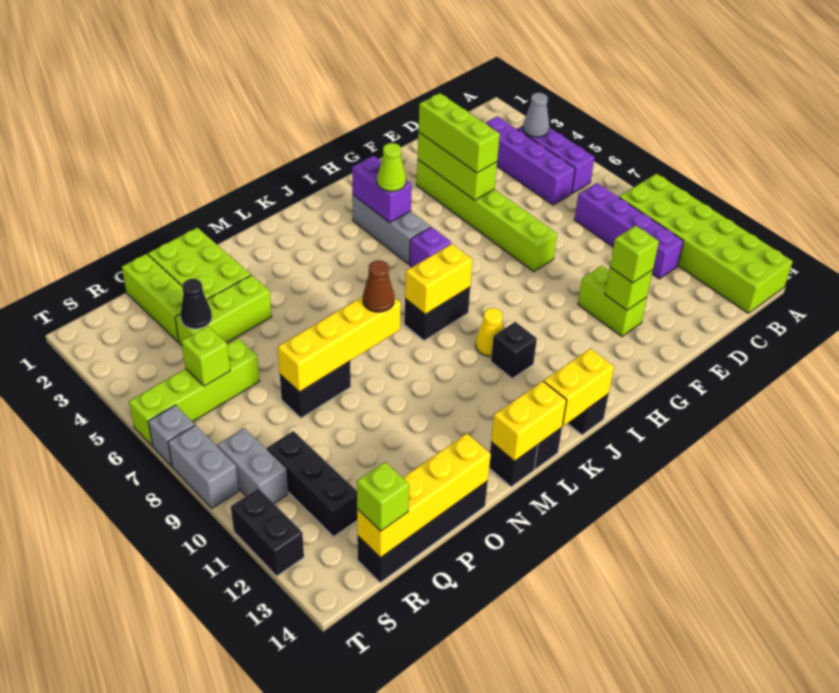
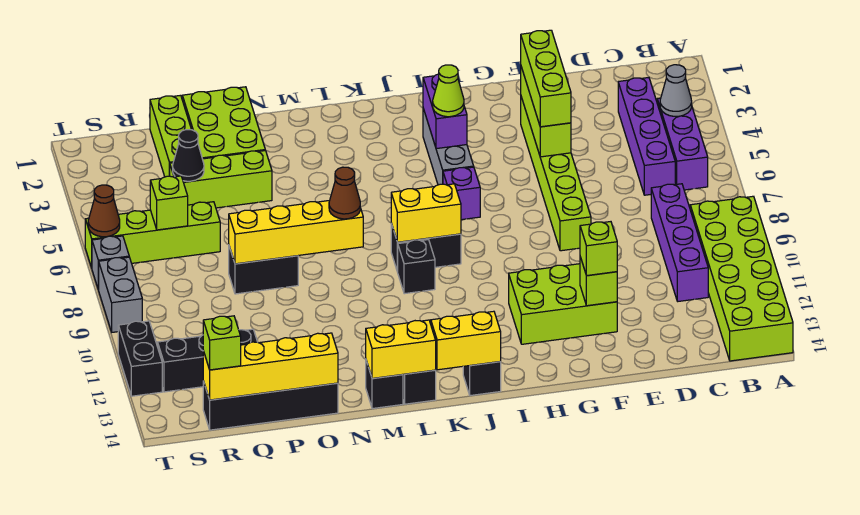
lime brick F11:F12 level 1 -> lime brick F11:H12 level 1
yellow cone J10 level 1 -> none
black brick J11 level 1 -> black brick K9 level 1
black brick R10:R12 level 1 -> black brick Q12:S12 level 1
grey brick S9:S10 level 1 -> none
none -> brown cone T6 level 2

